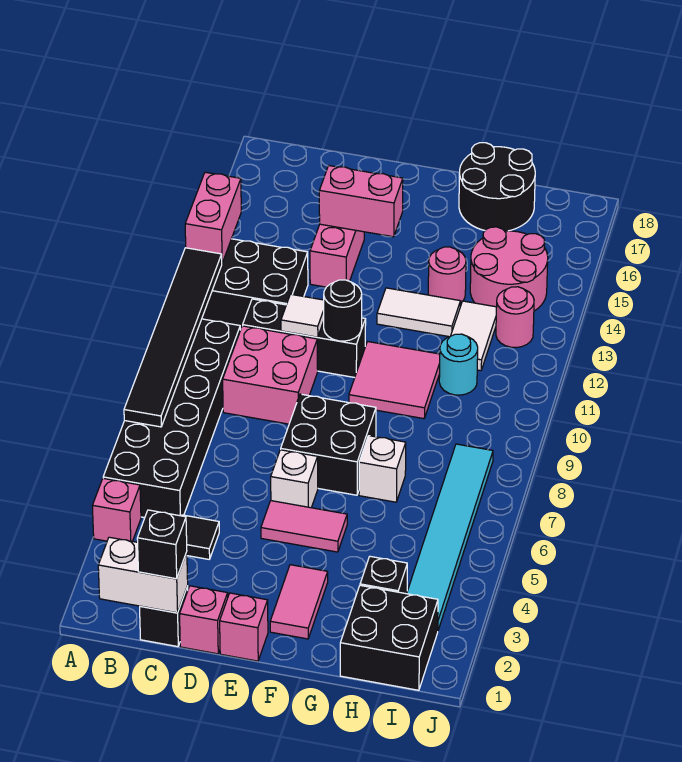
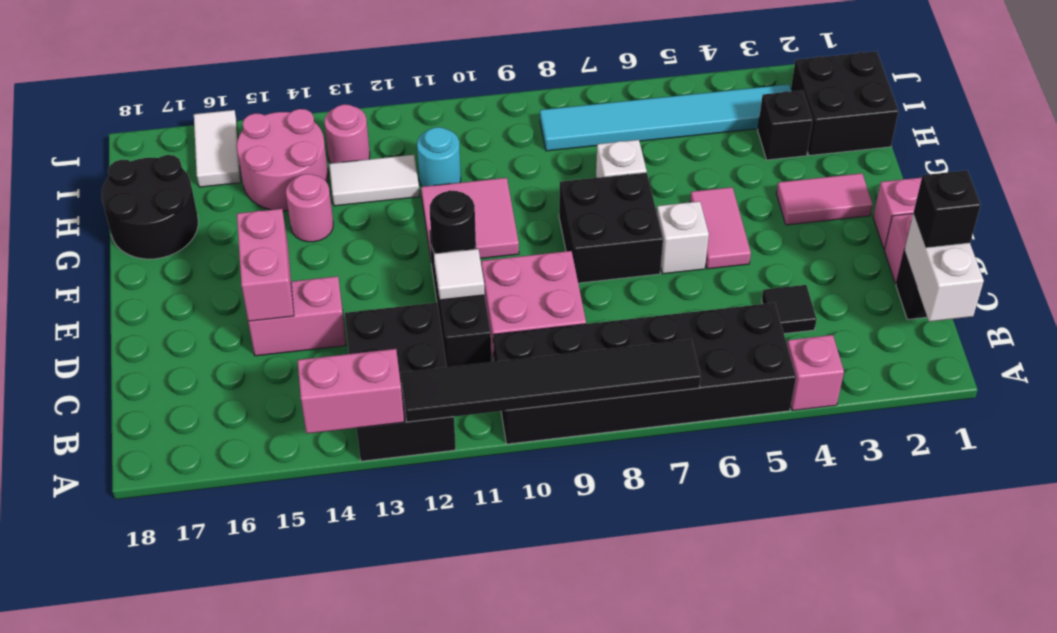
white tile F13:G13 level 1 -> white tile I16:J16 level 1

